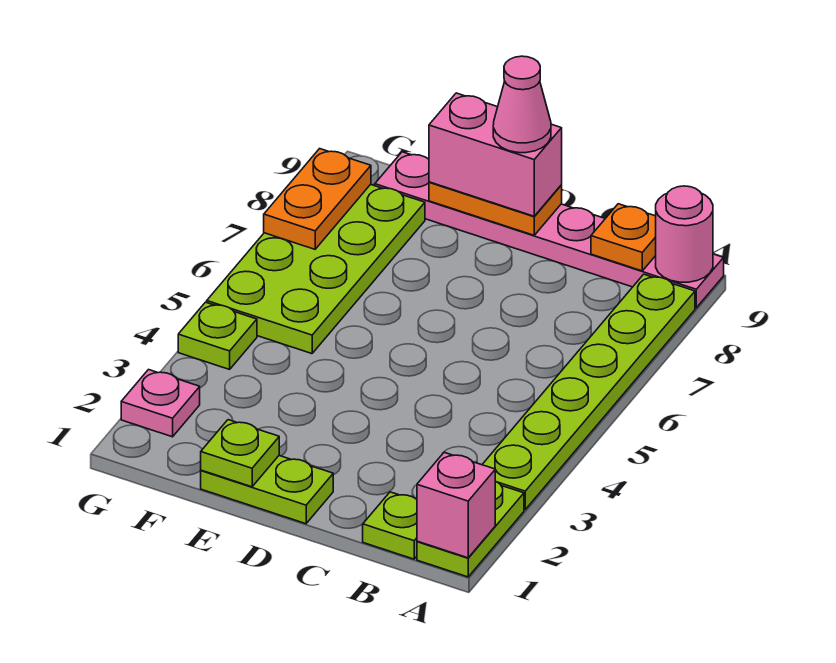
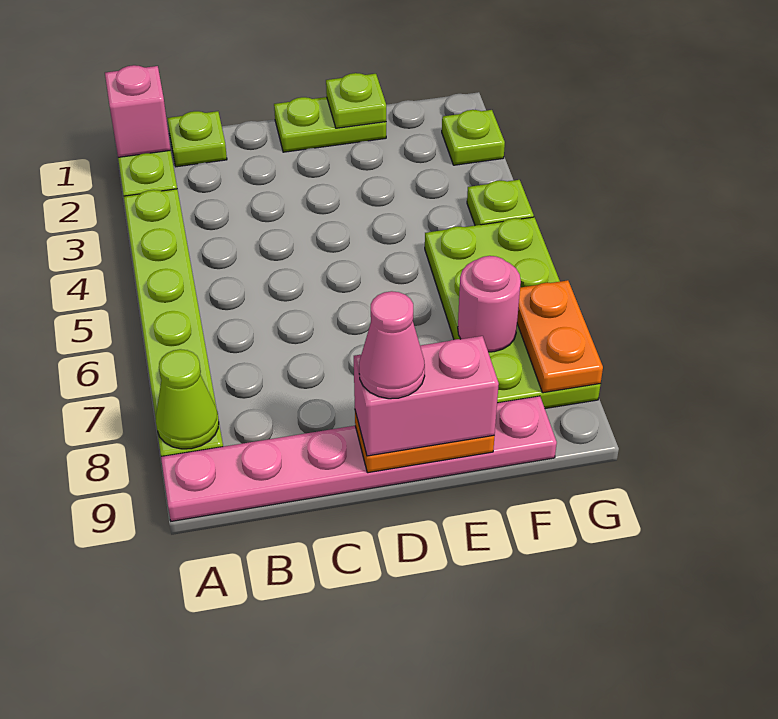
none -> lime cone A8 level 2
pink round brick A9 level 2 -> pink round brick F7 level 2
orange plate B9 level 2 -> none
pink plate G2 level 1 -> lime plate G2 level 1

